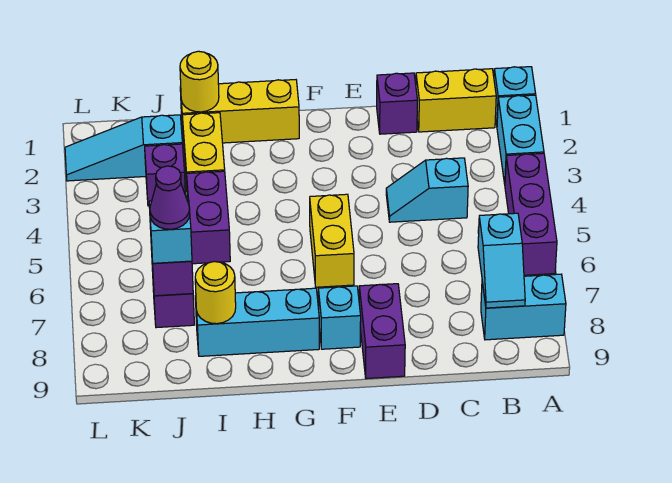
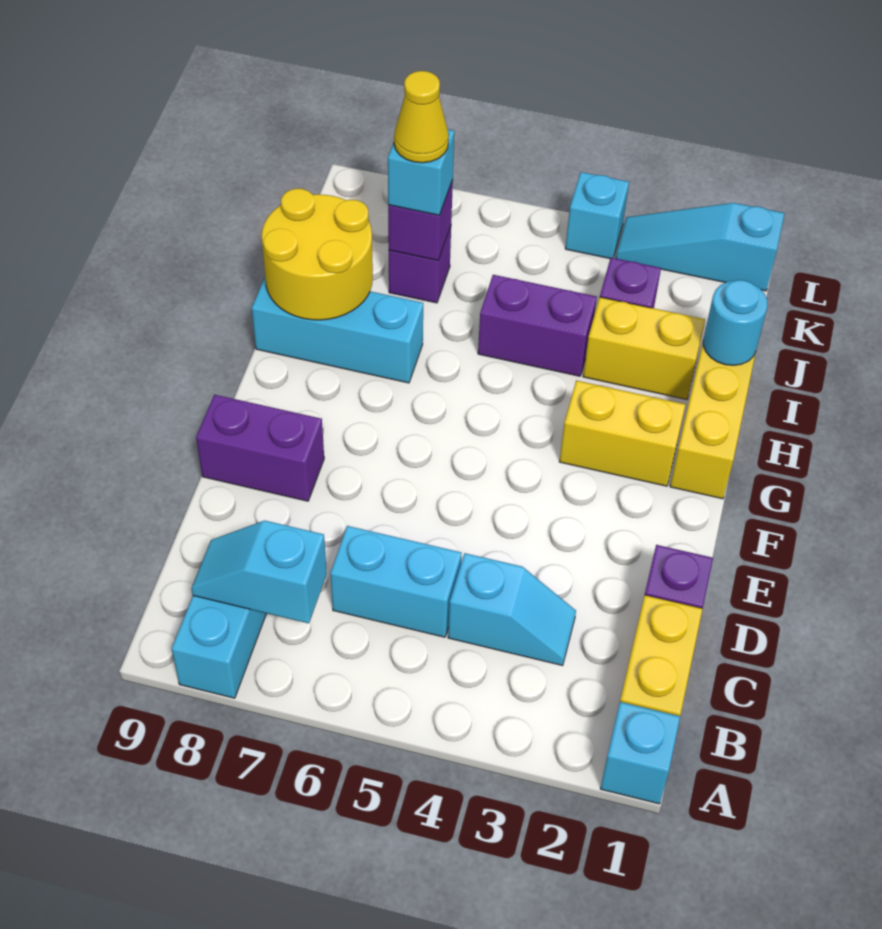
cyan brick A2:A3 level 1 -> cyan brick C5:C6 level 1
purple brick A4:A6 level 1 -> none
cyan slope C4:D4 level 1 top C -> cyan slope C3:C4 level 1 top 4
yellow brick F5:F6 level 1 -> yellow brick G2:G3 level 1
cyan brick F8 level 1 -> cyan brick L4 level 1
cyan brick G8:I8 level 1 -> cyan brick H7:H9 level 1
yellow round brick I1 level 2 -> cyan round brick I1 level 2
yellow round brick I8 level 2 -> yellow round brick H8:I9 level 2
cyan slope J2:L2 level 1 top J -> cyan slope L1:L3 level 1 top 1
purple cone J7 level 4 -> yellow cone J7 level 4

